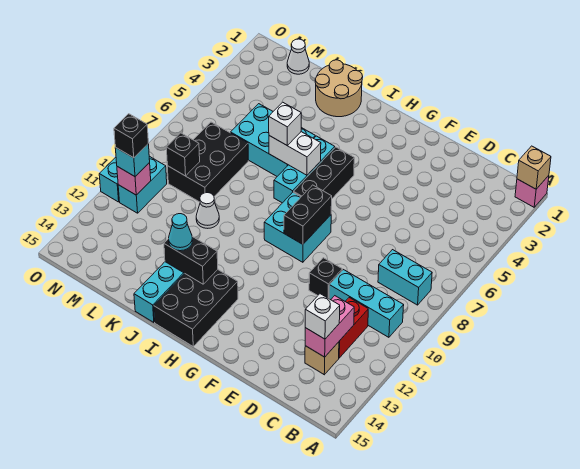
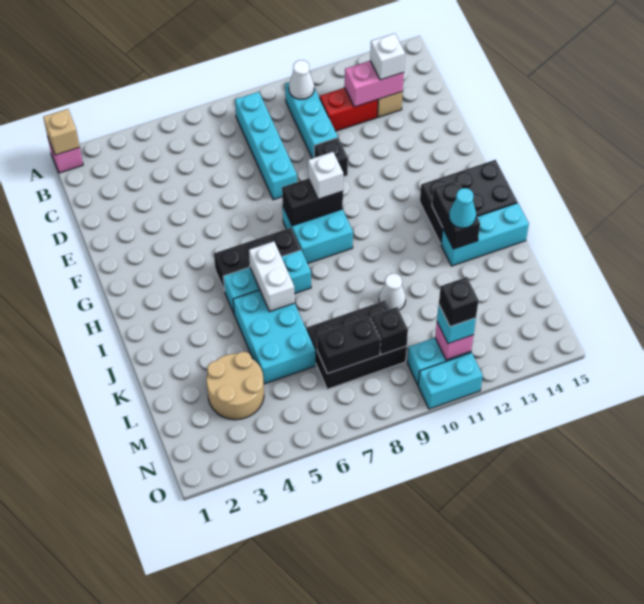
cyan brick B8:C8 level 1 -> cyan brick B8:E8 level 1
tan round brick J1:K2 level 1 -> tan round brick L3:M4 level 1
white brick J6 level 3 -> white brick G9 level 3
white cone M1 level 1 -> white cone B10 level 2
none -> black brick M7:M8 level 2

